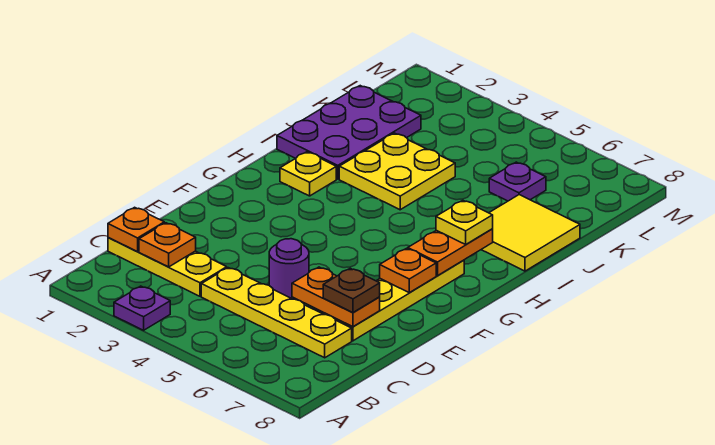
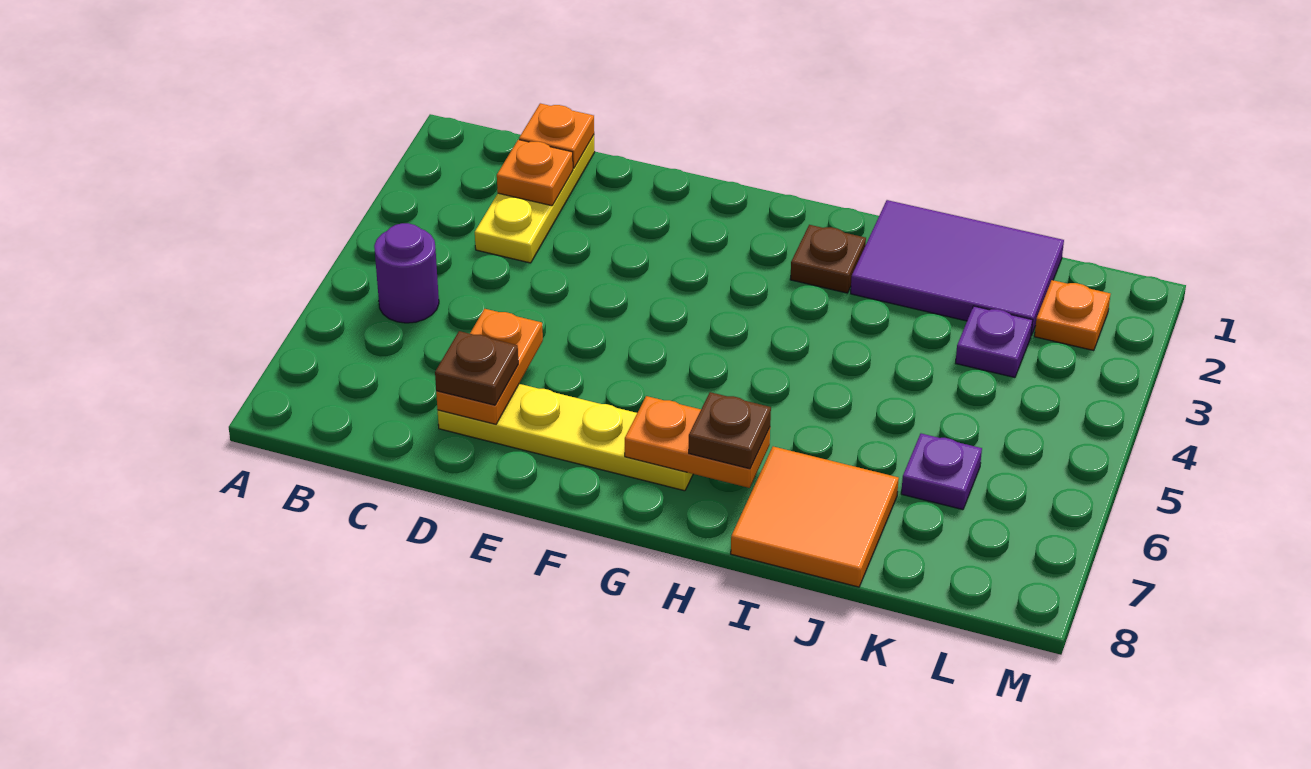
purple plate A3 level 1 -> purple plate K3 level 1
yellow plate C4:C7 level 1 -> none
purple round brick D5 level 1 -> purple round brick B5 level 1
orange plate F7 level 2 -> orange plate L2 level 1
yellow plate H2 level 1 -> brown plate H2 level 1
yellow plate H7 level 3 -> brown plate H7 level 3
purple plate I1:K2 level 1 -> purple tile I1:K2 level 1
yellow plate I3:J4 level 1 -> none
yellow tile I7:J8 level 1 -> orange tile I7:J8 level 1

